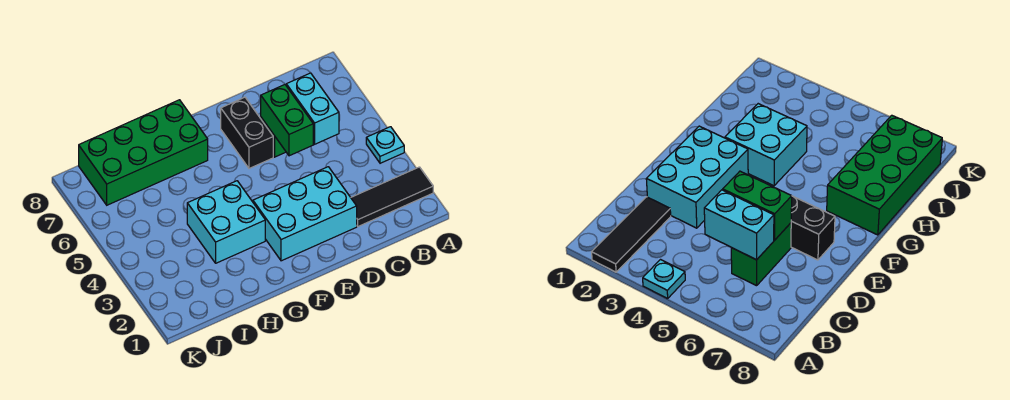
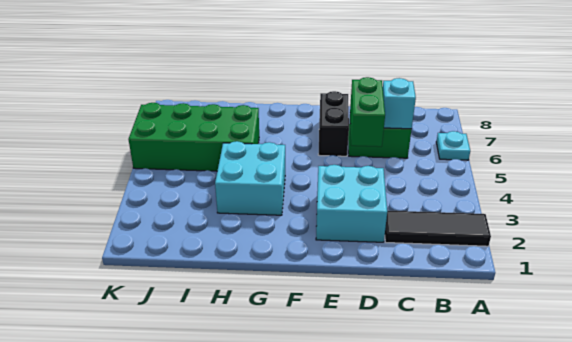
cyan plate A4 level 1 -> cyan plate A6 level 1
cyan brick C5:C6 level 2 -> cyan brick C6 level 2
cyan brick D2:F3 level 1 -> cyan brick D2:E3 level 1
green brick G7:J8 level 1 -> green brick H5:K6 level 1

